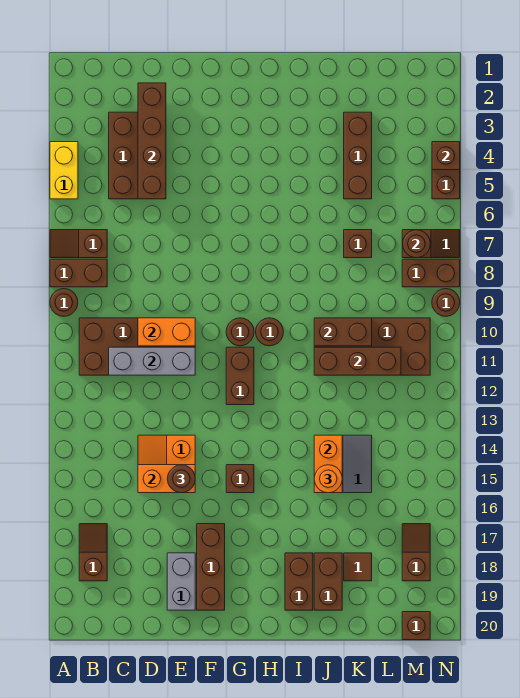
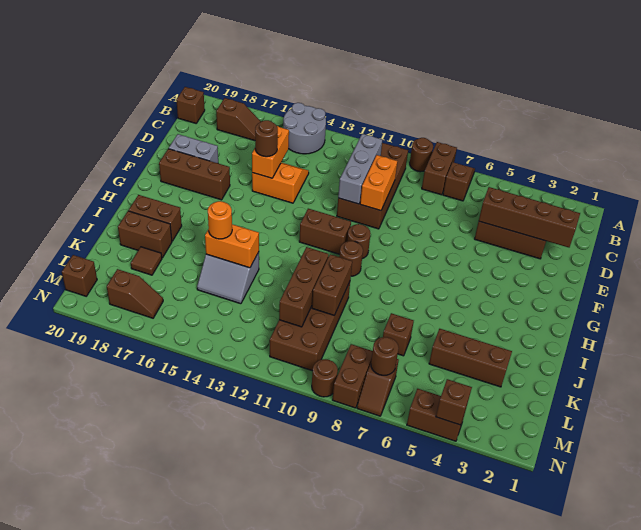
yellow brick A4:A5 level 1 -> none
none -> grey round brick A14:B15 level 1
brown brick G15 level 1 -> brown brick B20 level 1

